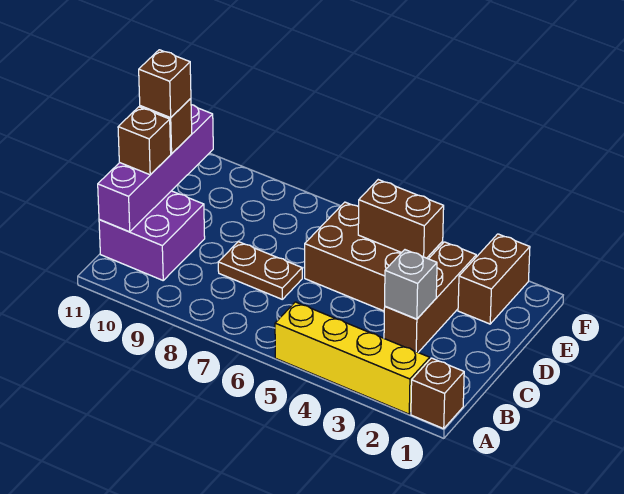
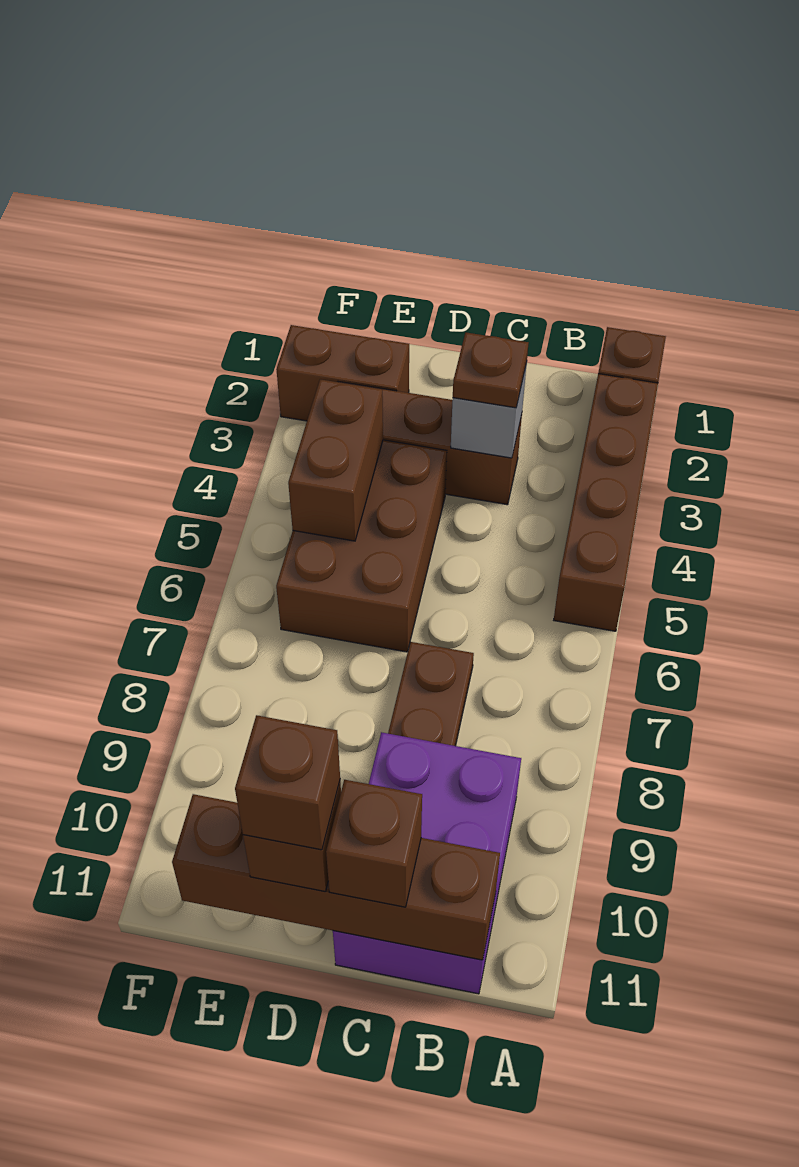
yellow brick A2:A5 level 1 -> brown brick A2:A5 level 1
purple brick B10:C11 level 1 -> purple brick B9:C11 level 1
purple brick B11:E11 level 2 -> brown brick B11:E11 level 2
none -> brown plate C3 level 3

